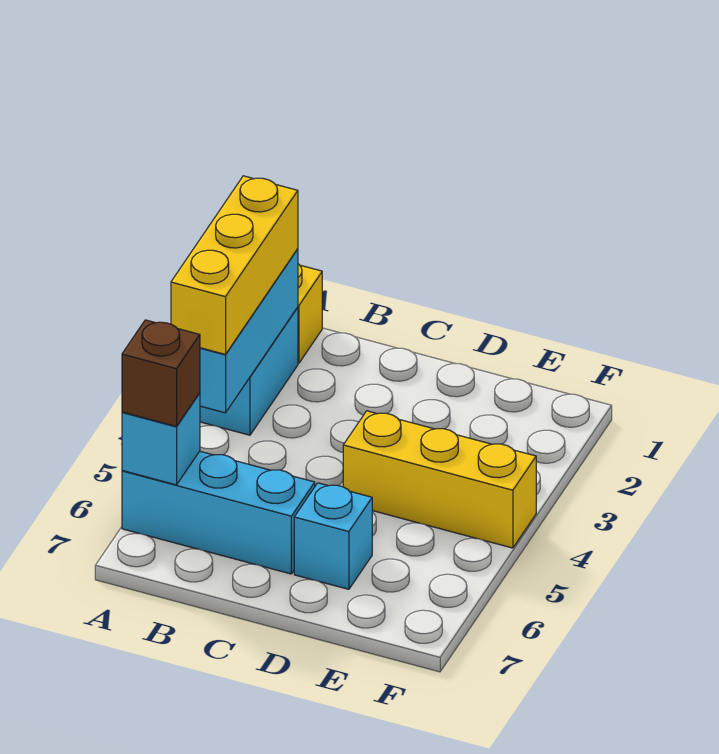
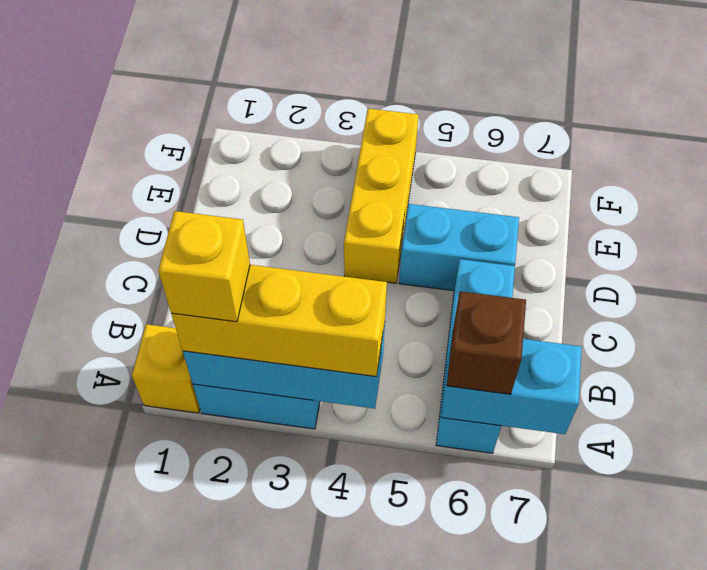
none -> yellow brick A2 level 4
cyan brick A6 level 2 -> cyan brick A6:A7 level 2
cyan brick D6 level 1 -> cyan brick D5:D6 level 1

